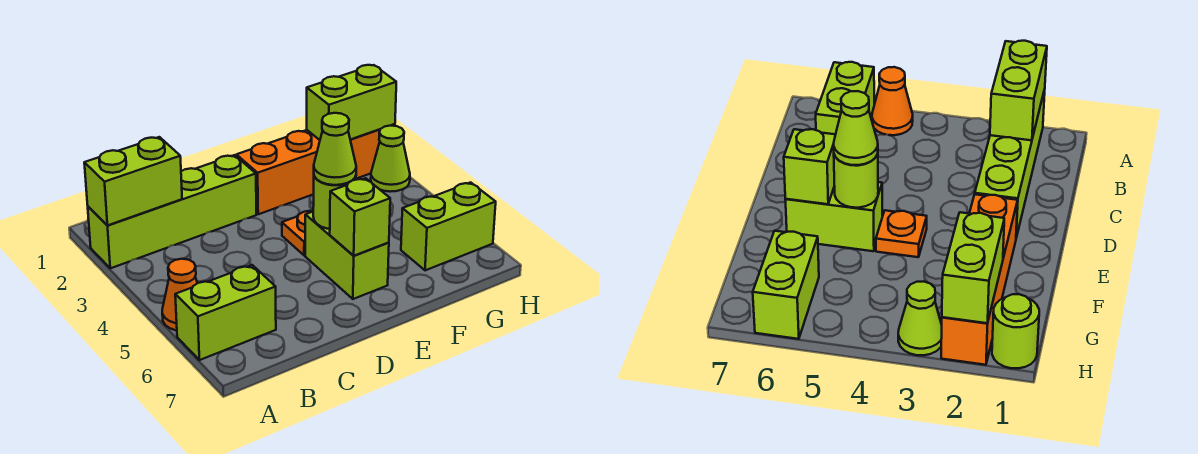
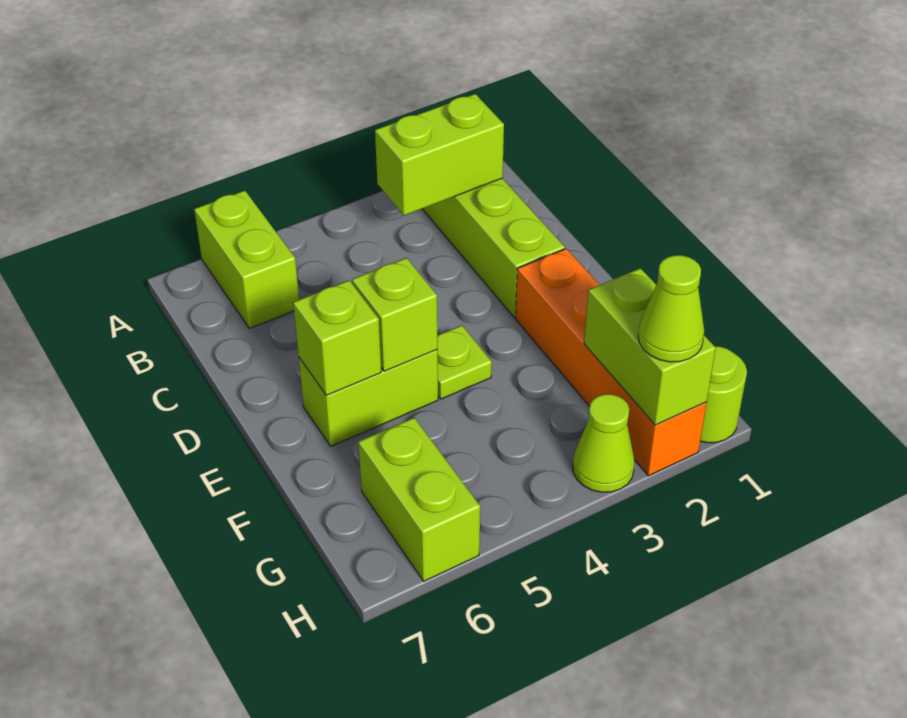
lime brick A2:B2 level 2 -> lime brick B2:B3 level 2
orange cone A5 level 1 -> none
orange plate E4 level 1 -> lime plate E4 level 1
lime round brick E5 level 2 -> lime brick E5 level 2
lime cone E5 level 3 -> lime cone H2 level 3

